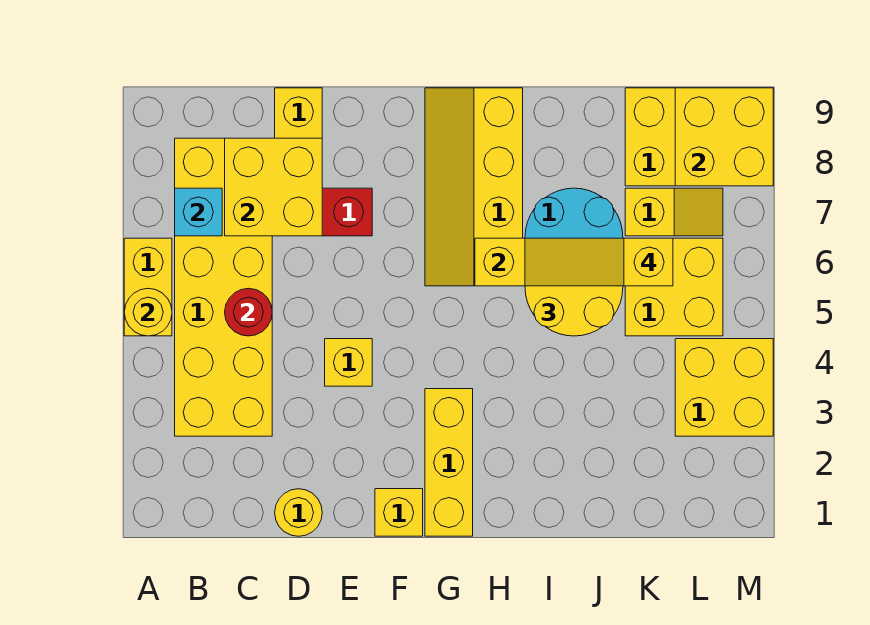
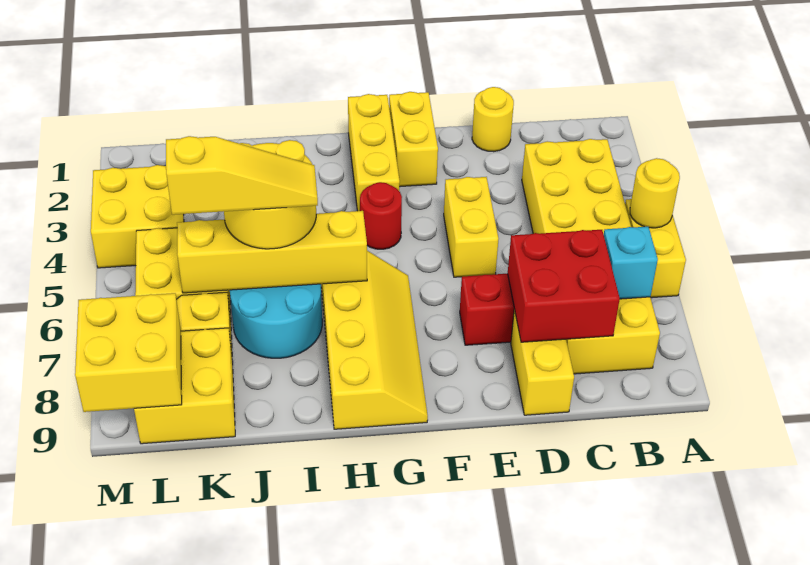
red round brick C5 level 2 -> red round brick G4 level 1
yellow brick C7:D8 level 2 -> red brick C7:D8 level 2
yellow brick E4 level 1 -> yellow brick E4:E5 level 1
yellow brick F1 level 1 -> yellow brick F1:F2 level 1

